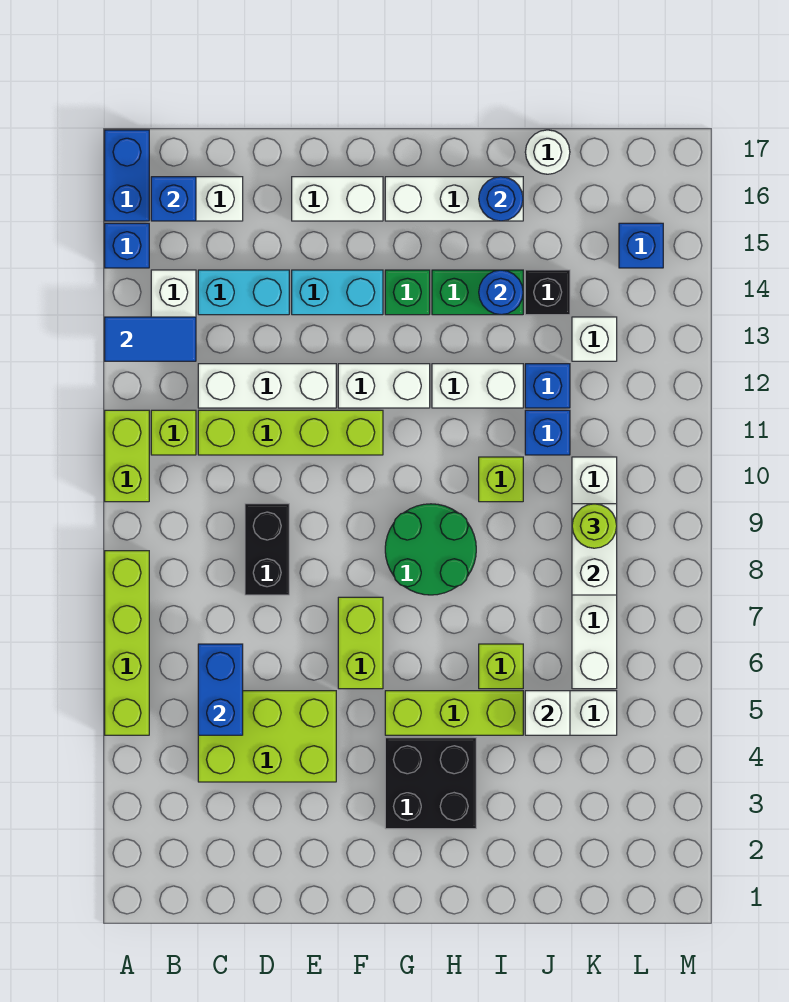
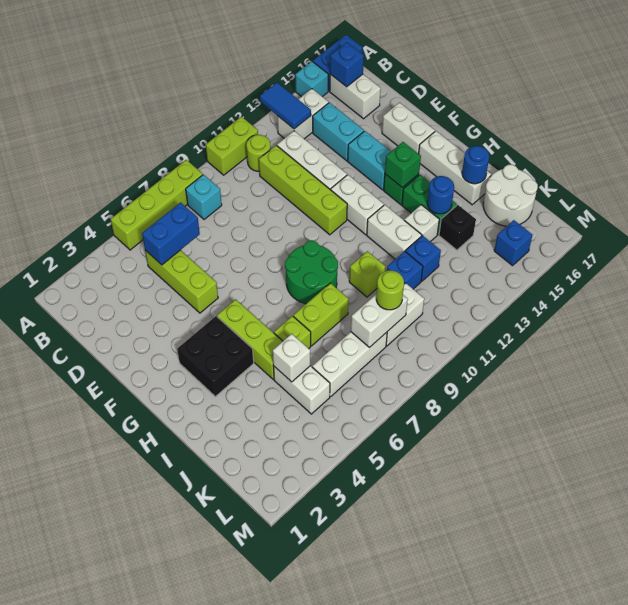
blue brick A15 level 1 -> cyan brick A15 level 1
none -> cyan brick B8 level 1
lime brick B11 level 1 -> lime round brick B11 level 1
lime brick C4:E5 level 1 -> lime brick C5:E5 level 1
black brick D8:D9 level 1 -> none
lime brick F6:F7 level 1 -> lime brick I7:I8 level 1
none -> green brick G14 level 2
white round brick J17 level 1 -> white round brick J16:K17 level 1
white brick K13 level 1 -> white brick I13 level 1

